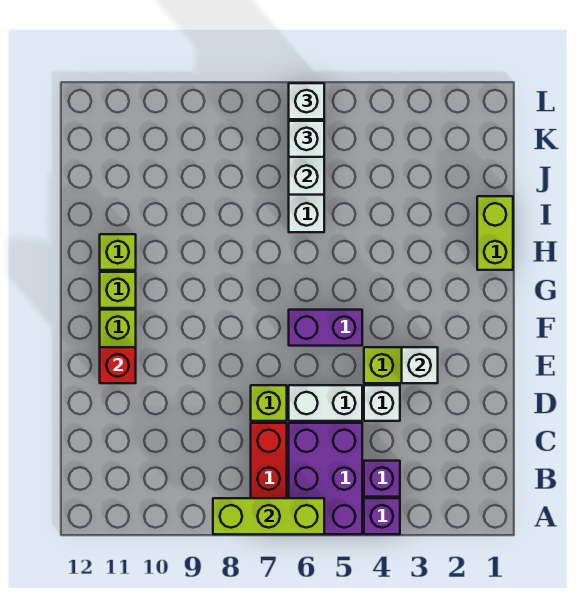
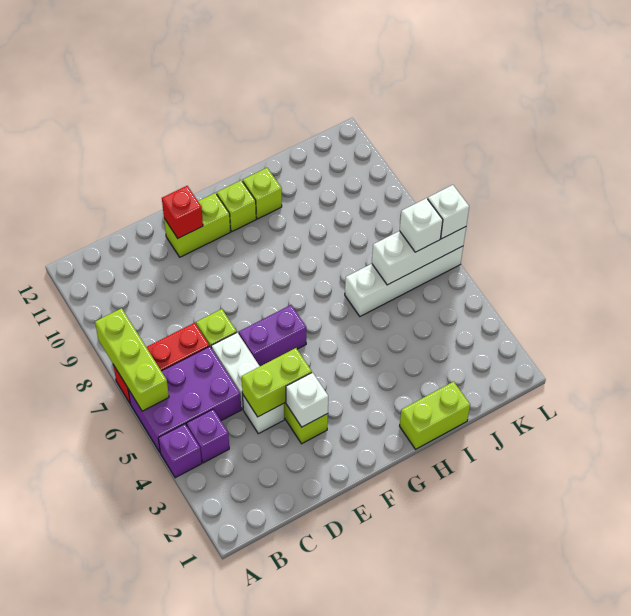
none -> lime brick D4:E4 level 2
purple brick F5:F6 level 1 -> purple brick E6:F6 level 1

